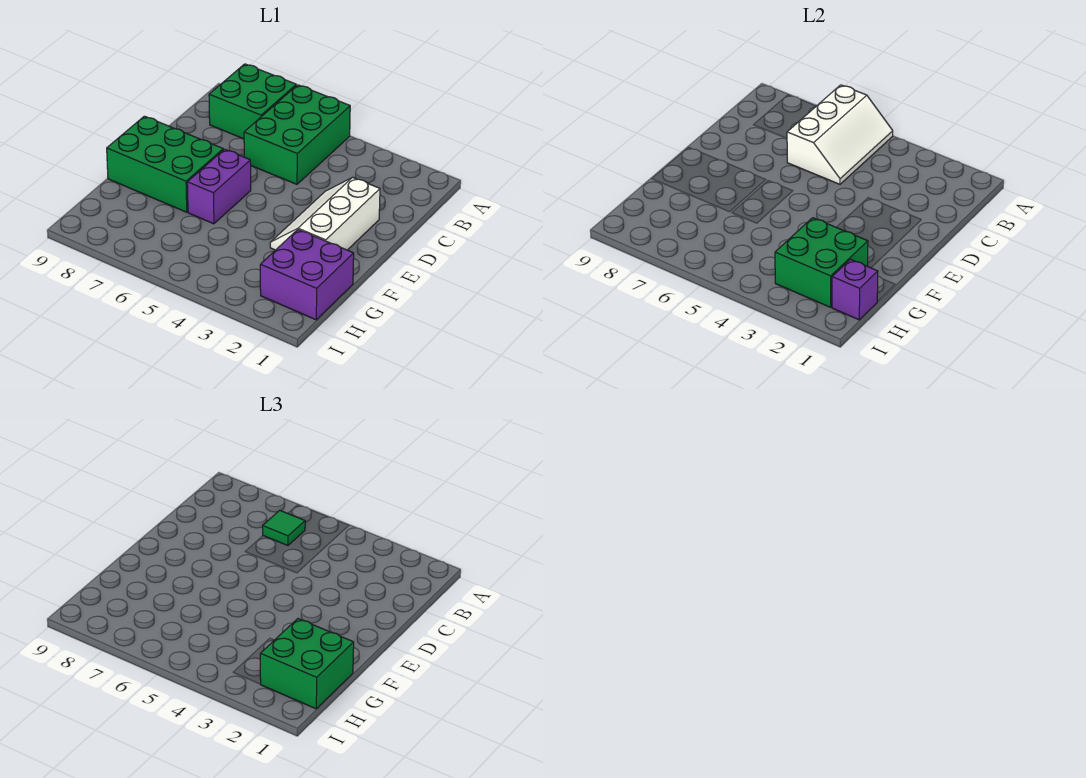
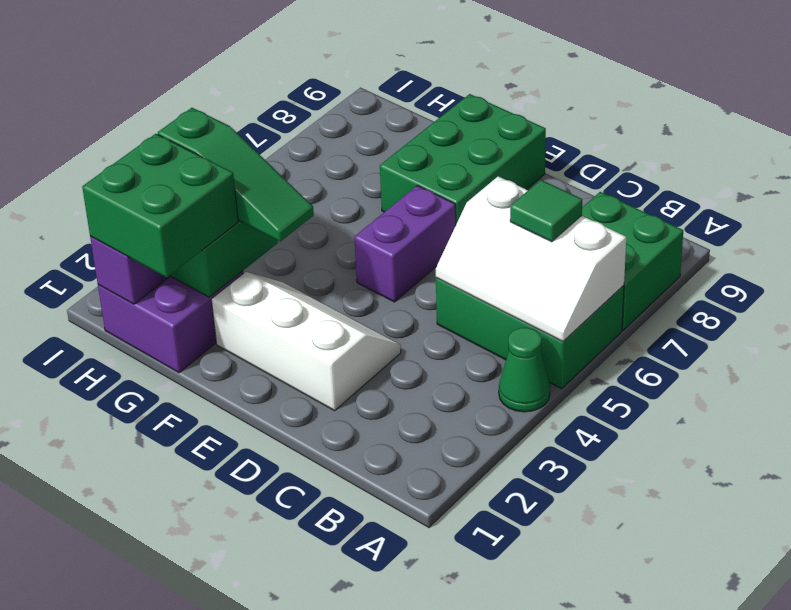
none -> green cone A4 level 1
purple brick E6:F6 level 1 -> purple brick E5:E6 level 1
none -> green slope F3:H3 level 3 top H

